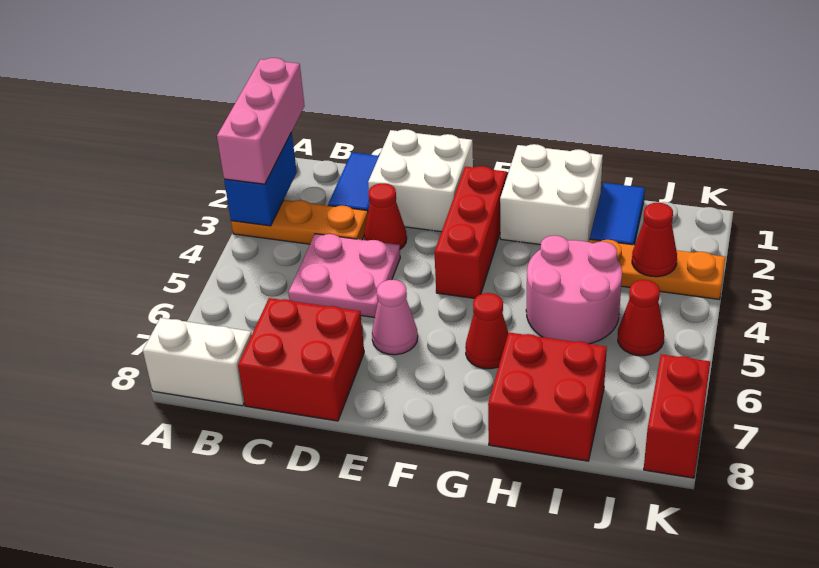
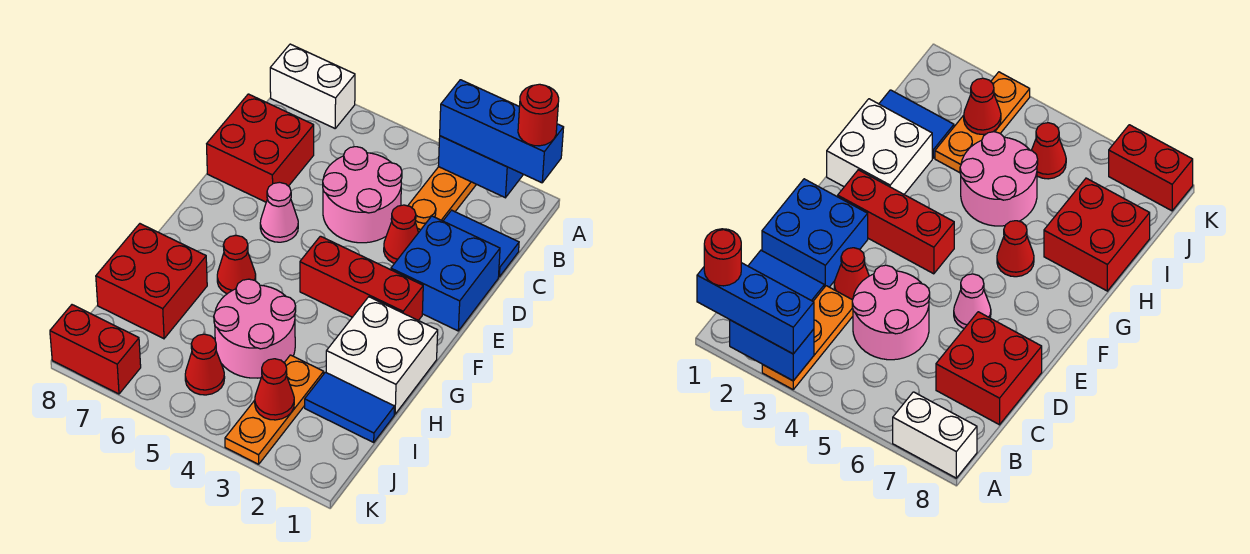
pink brick A1:A3 level 3 -> blue brick A1:A3 level 3
none -> red round brick A1 level 4
white brick A8:B8 level 1 -> white brick A7:A8 level 1
pink plate C4:D5 level 1 -> pink round brick C4:D5 level 1
white brick D1:E2 level 1 -> blue brick D1:E2 level 1

